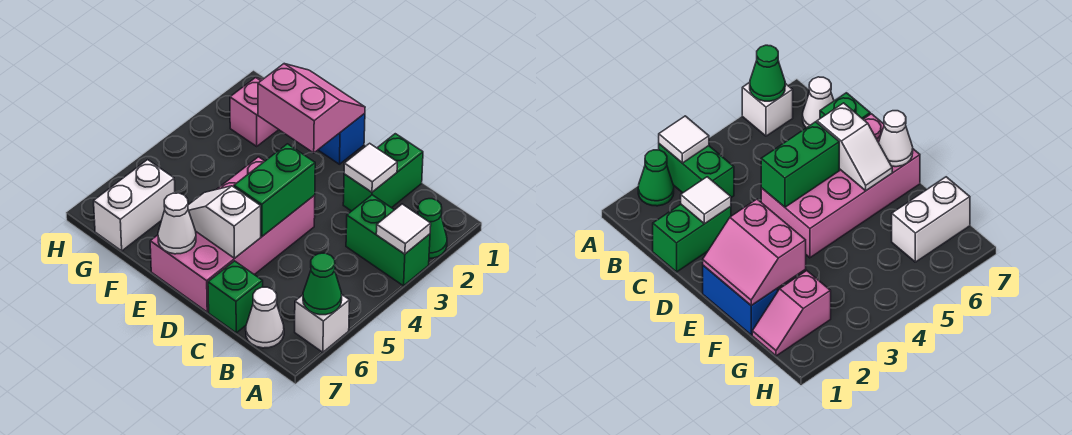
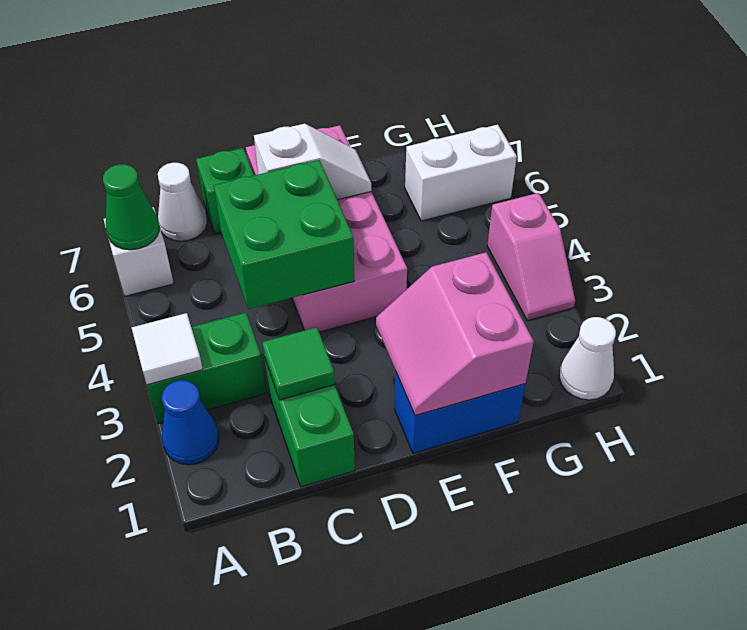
green cone A2 level 1 -> blue cone A2 level 1
white tile C2 level 2 -> green tile C2 level 2
green brick D4:D5 level 2 -> green brick C4:D5 level 2
pink slope E1:F2 level 2 top 2 -> pink slope E1:F2 level 2 top F
white cone E7 level 2 -> white cone H1 level 1
pink slope G1:G2 level 1 top 2 -> pink slope H3:H4 level 1 top 4
white brick G6:G7 level 1 -> white brick G6:H6 level 1

